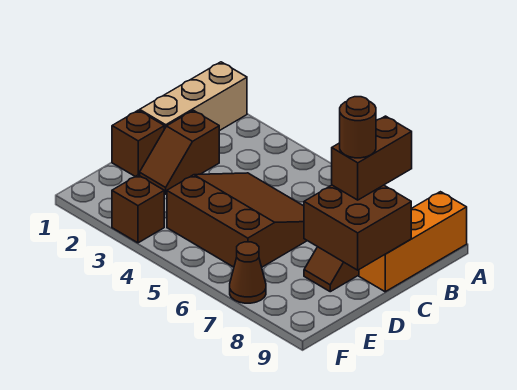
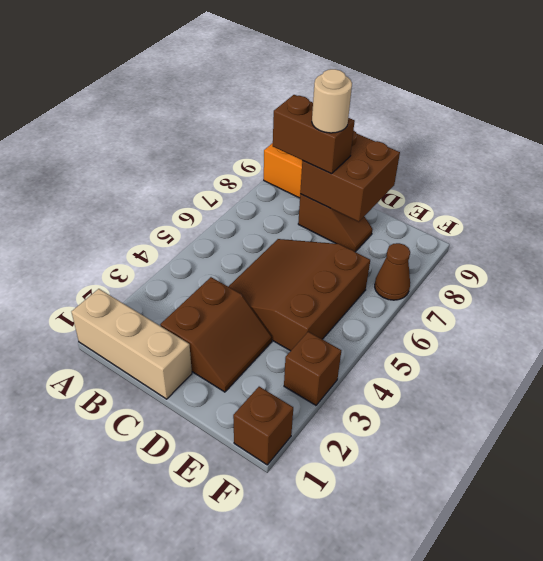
brown slope C2:D2 level 1 top C -> brown slope C2:D3 level 1 top C
brown round brick C8 level 4 -> tan round brick C8 level 4
brown brick D1 level 1 -> brown brick F1 level 1

